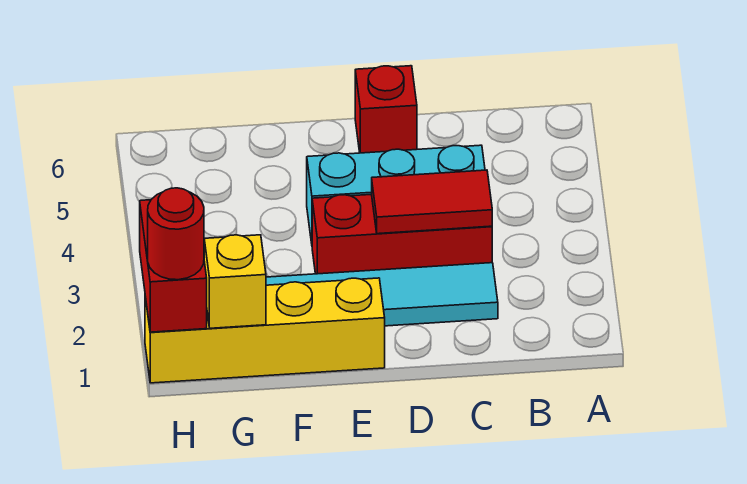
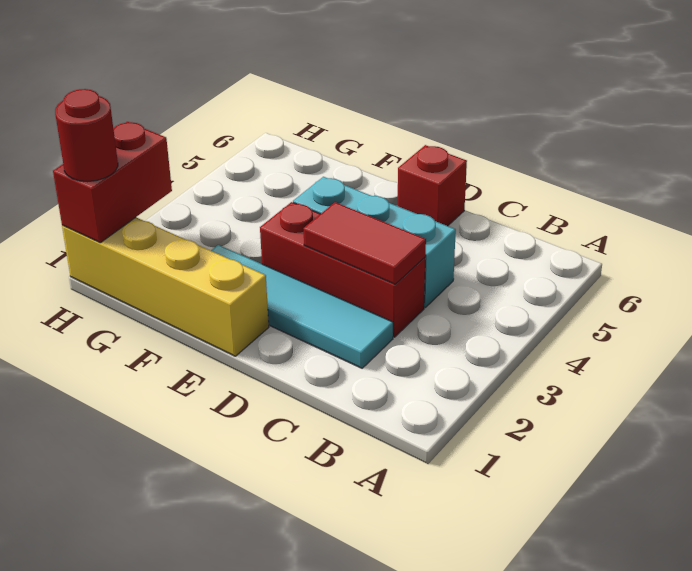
yellow brick G1 level 2 -> none

